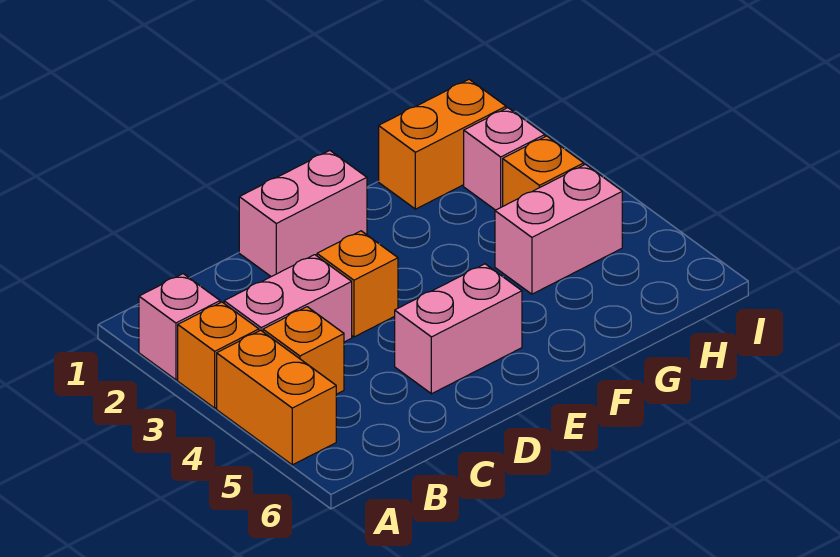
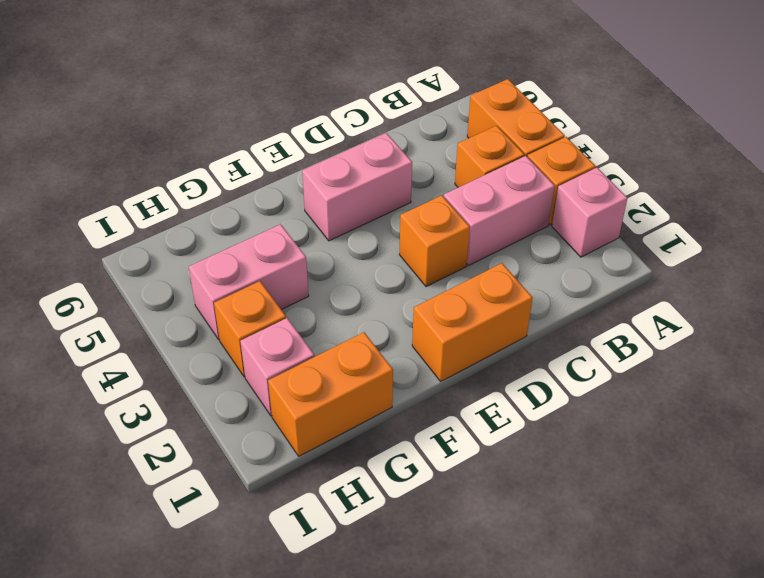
pink brick D1:E1 level 1 -> orange brick D1:E1 level 1

